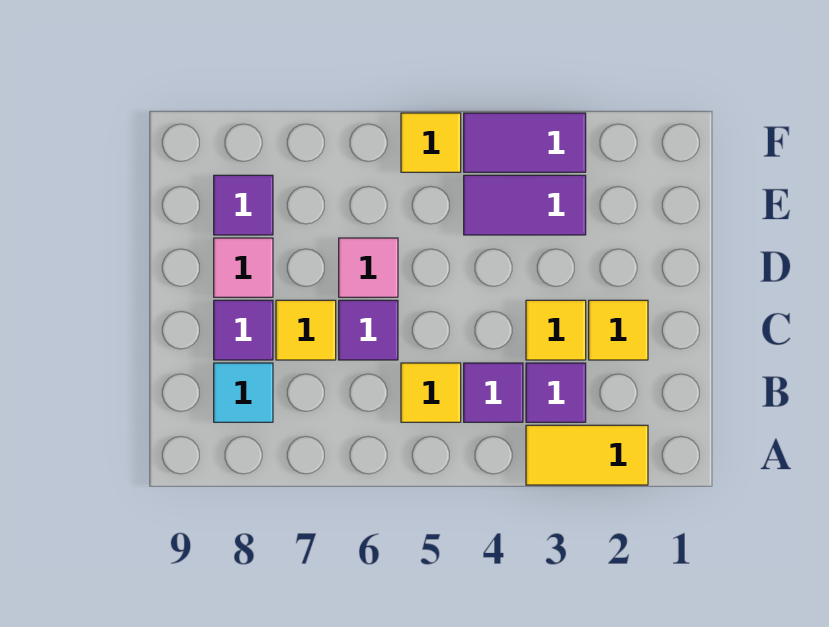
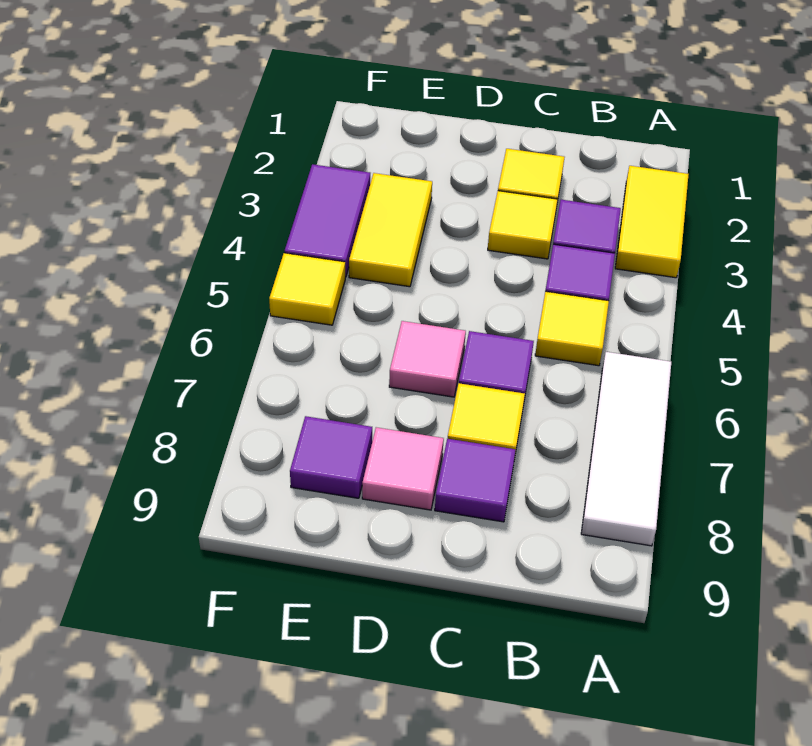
none -> white tile A6:A8 level 1
cyan tile B8 level 1 -> none
purple tile E3:E4 level 1 -> yellow tile E3:E4 level 1

